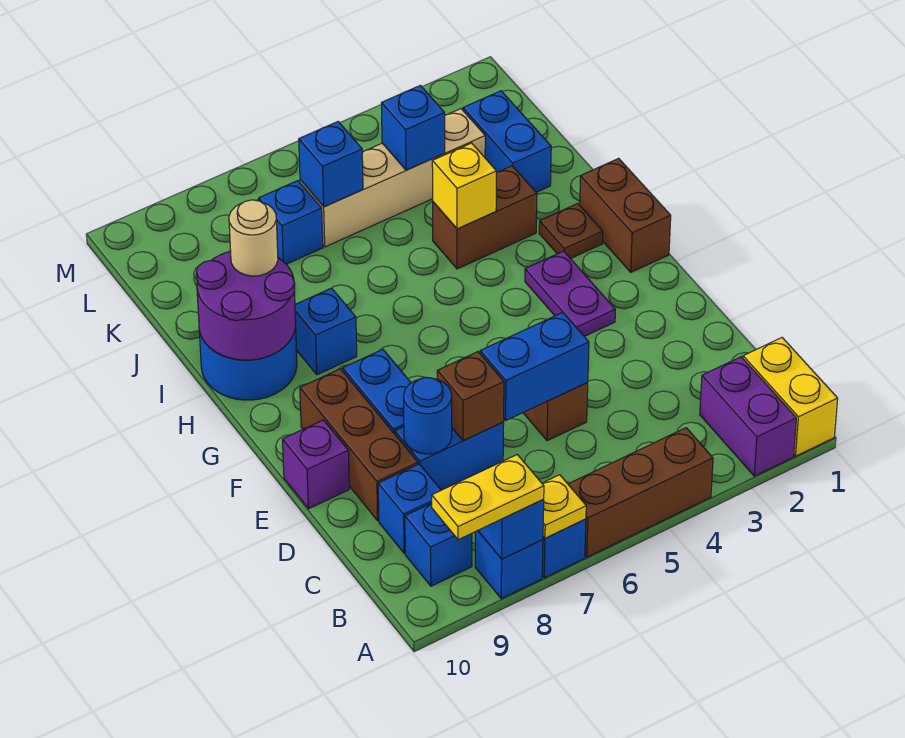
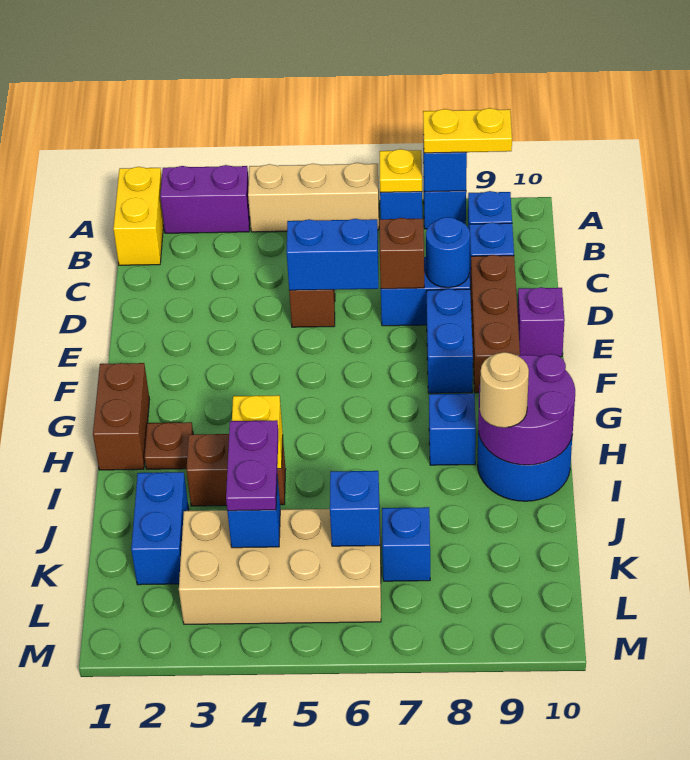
purple brick A2:B2 level 1 -> purple brick A2:A3 level 1
brown brick A4:A6 level 1 -> tan brick A4:A6 level 1
purple plate F3:G3 level 1 -> purple plate J4:K4 level 3
tan brick K3:K6 level 1 -> tan brick K3:L6 level 1

